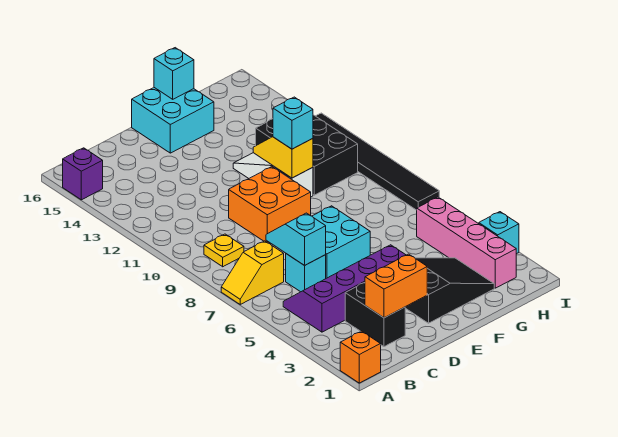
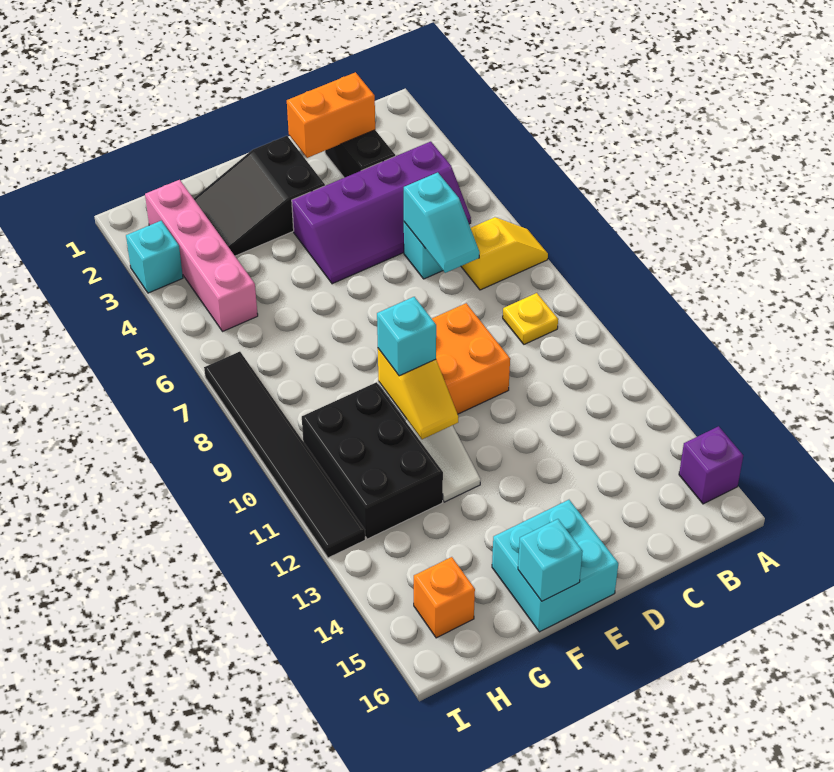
orange brick A1 level 1 -> orange brick H15 level 1
cyan brick D6:E7 level 1 -> none

